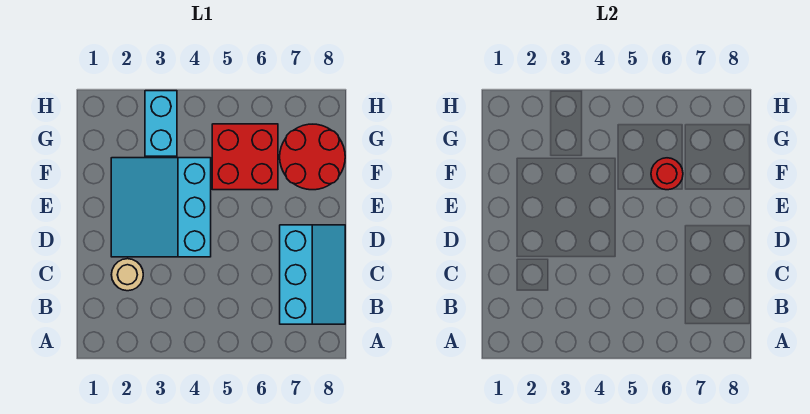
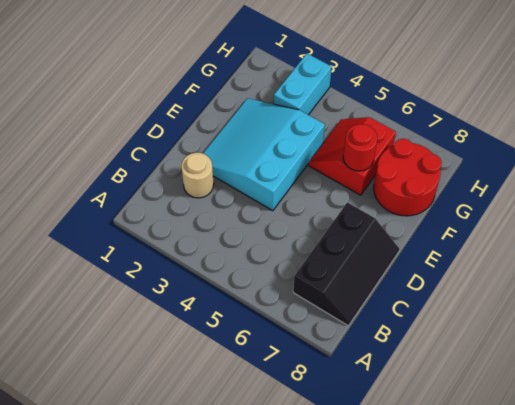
cyan slope B7:D8 level 1 top 7 -> black slope B7:D8 level 1 top 7
red brick F5:G6 level 1 -> red slope F5:G6 level 1 top 6

